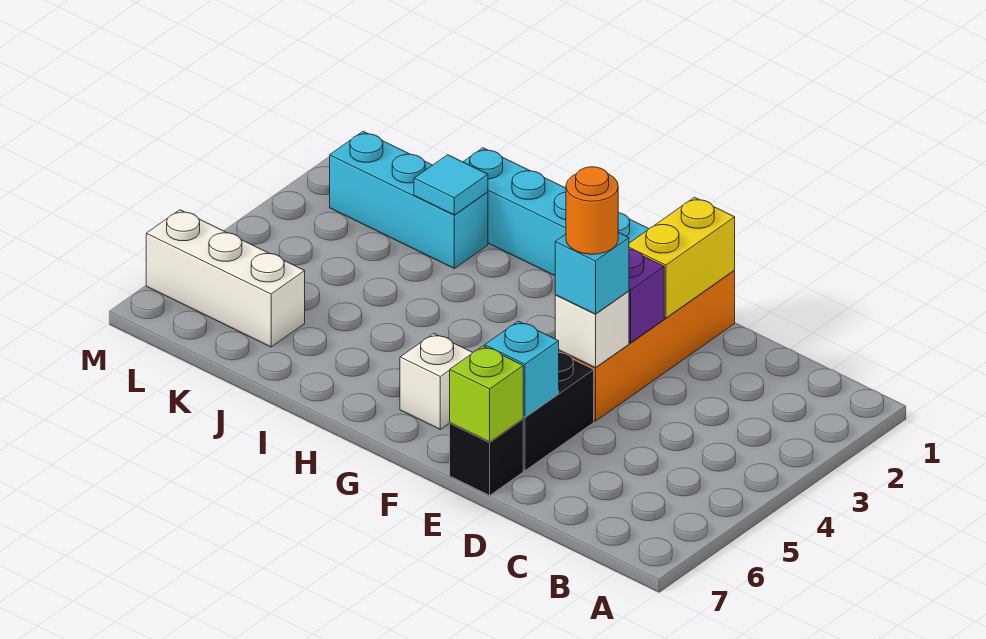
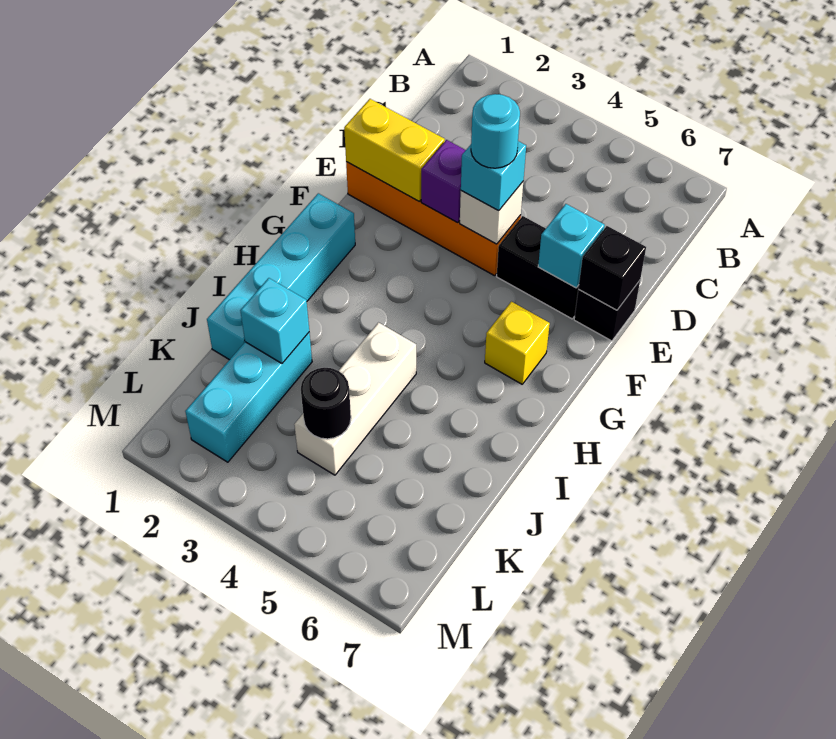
orange round brick E4 level 4 -> cyan round brick E4 level 4
lime brick E7 level 2 -> black brick E7 level 2
white brick G6 level 1 -> yellow brick G6 level 1
cyan tile J2 level 2 -> cyan brick J2 level 2
none -> black round brick K4 level 2
white brick K6:M6 level 1 -> white brick I4:K4 level 1

